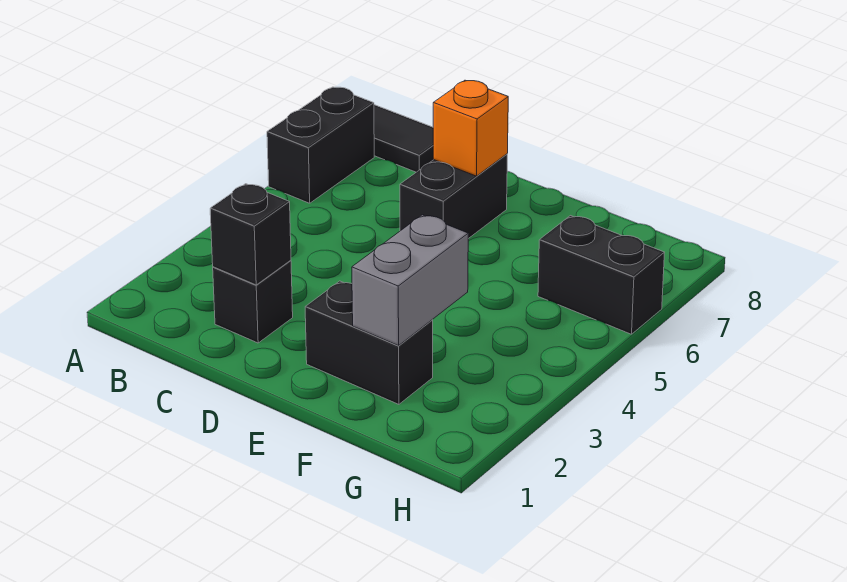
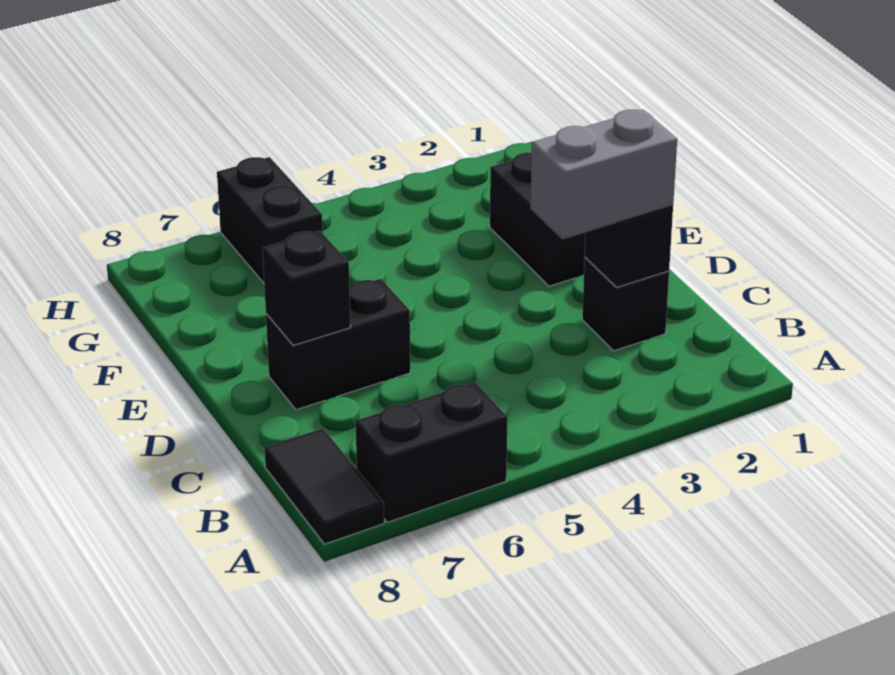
orange brick D7 level 2 -> black brick D7 level 2
grey brick F2:F3 level 2 -> grey brick C2:C3 level 3

